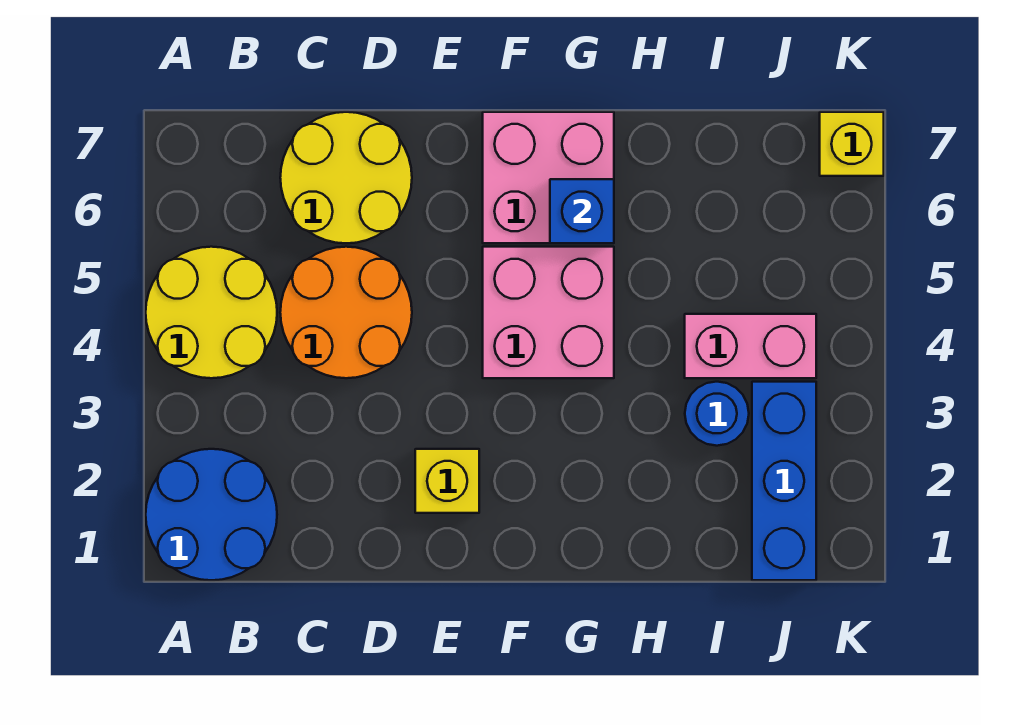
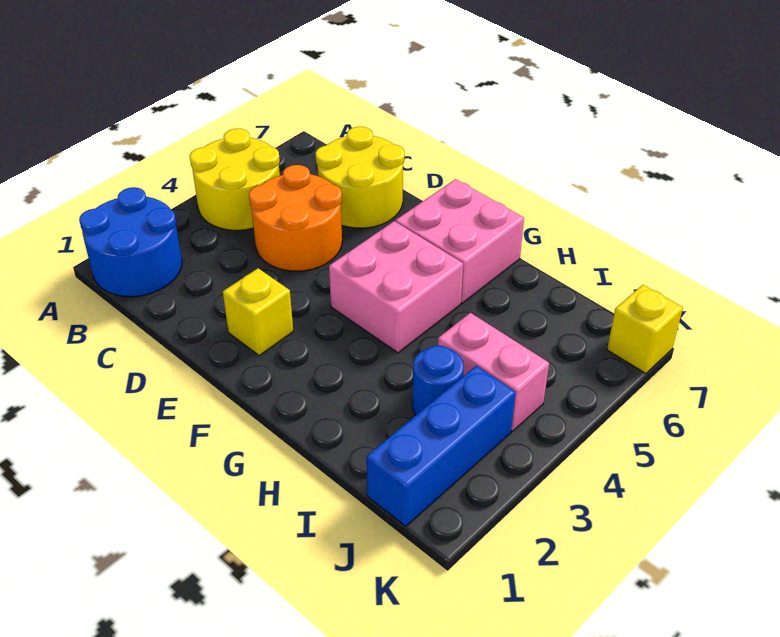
blue brick G6 level 2 -> none

